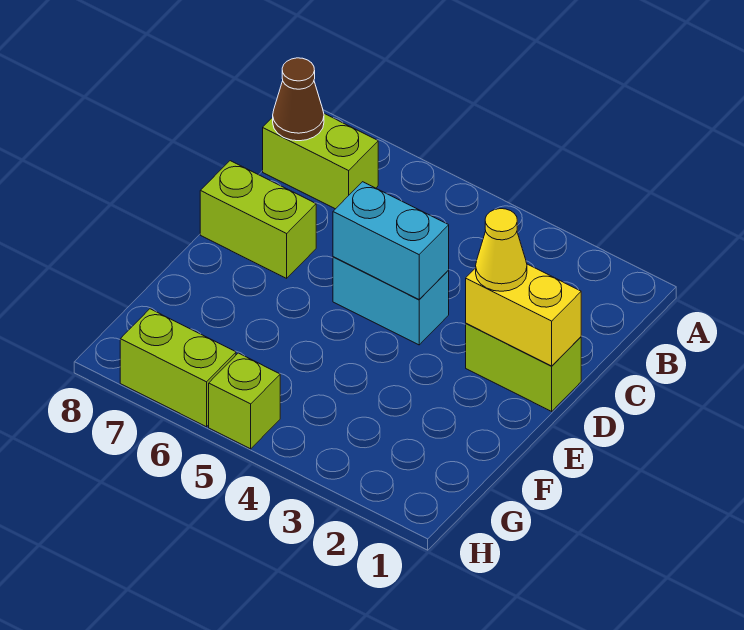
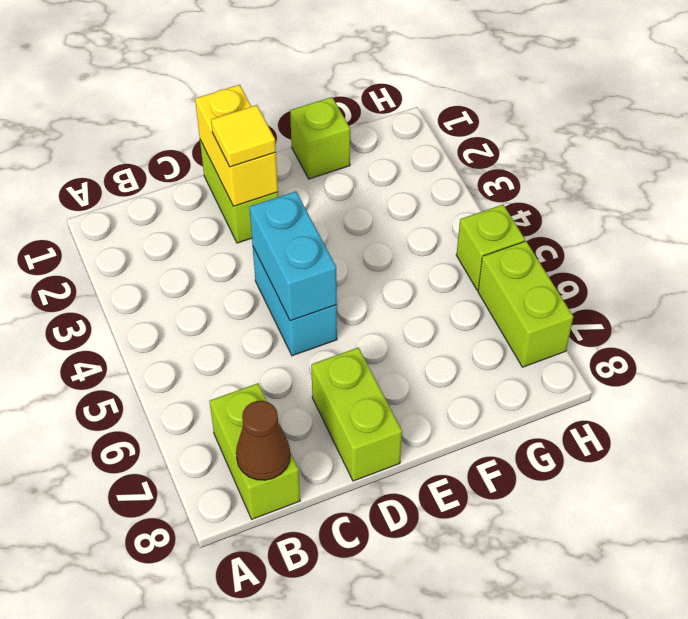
yellow cone D2 level 3 -> yellow tile D2 level 3
none -> lime brick F1 level 1

